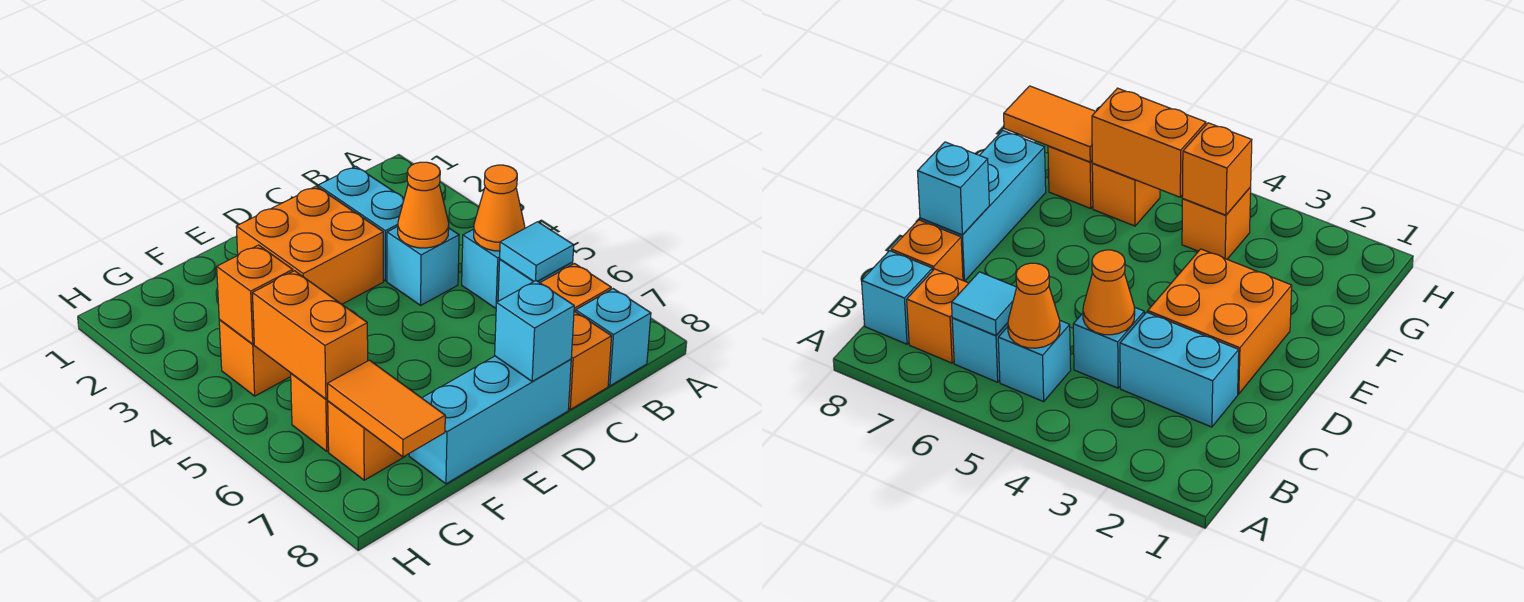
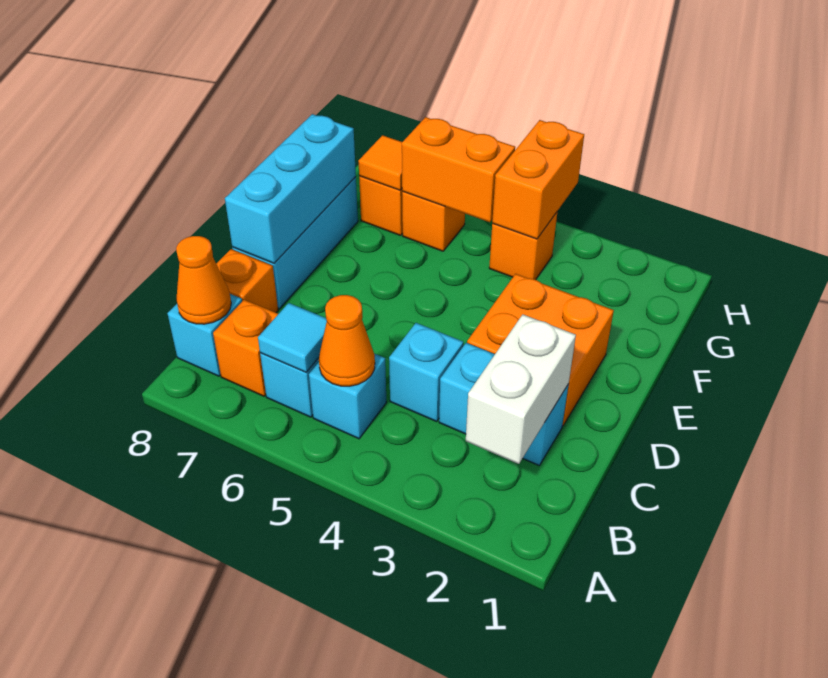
none -> white brick B2:C2 level 2
orange cone C4 level 2 -> orange cone B8 level 2
cyan brick D8 level 2 -> cyan brick D8:F8 level 2
orange brick G4 level 2 -> orange brick G4:H4 level 2
orange tile G7:G8 level 2 -> orange tile G7 level 2

